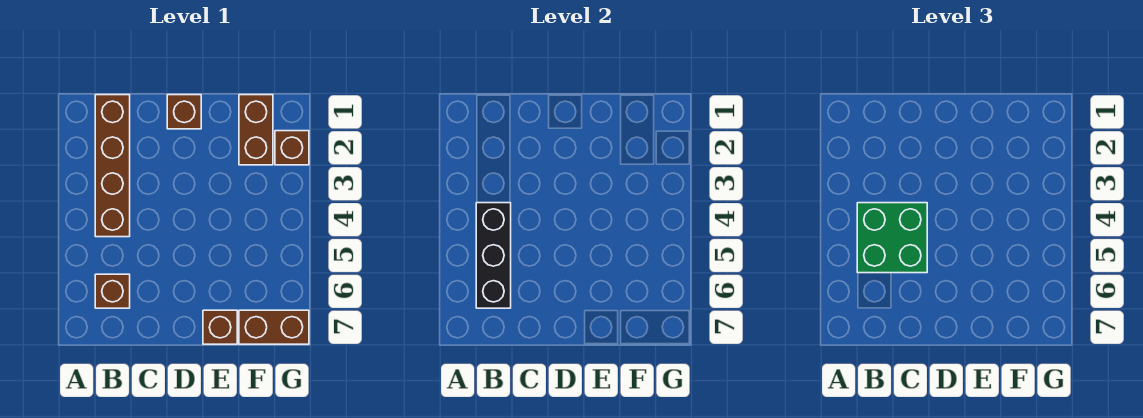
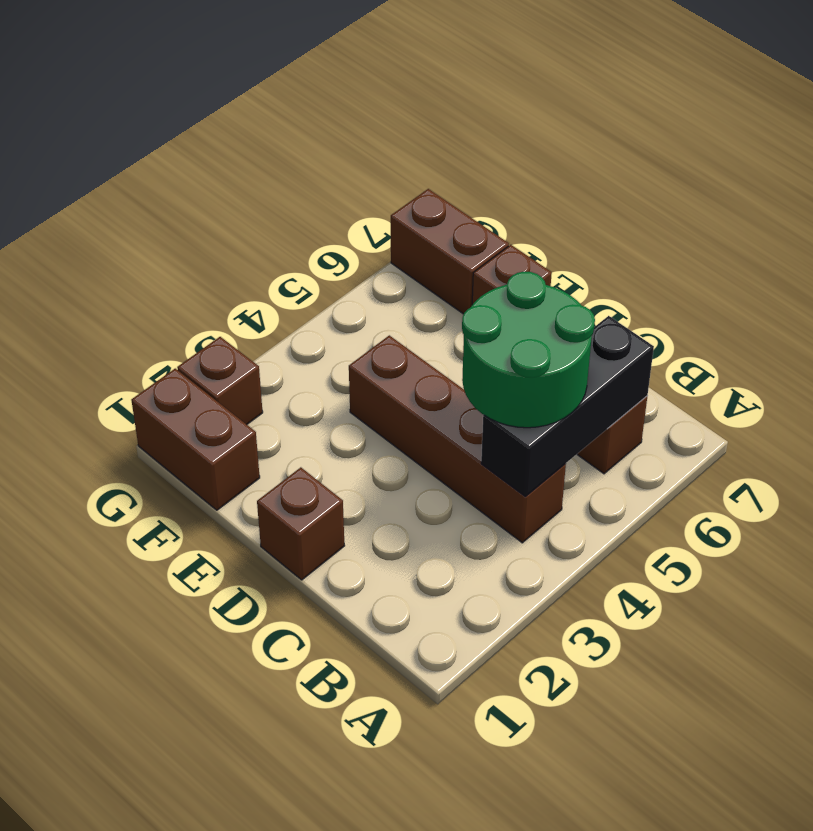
brown brick B1:B4 level 1 -> brown brick B4:E4 level 1
green brick B4:C5 level 3 -> green round brick B4:C5 level 3
brown brick F1:F2 level 1 -> brown brick F1:G1 level 1

